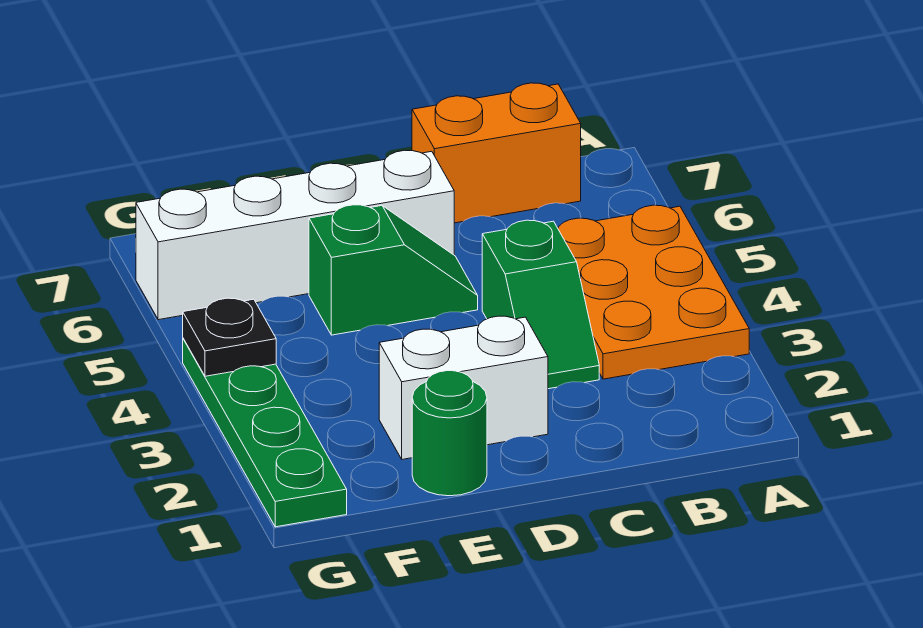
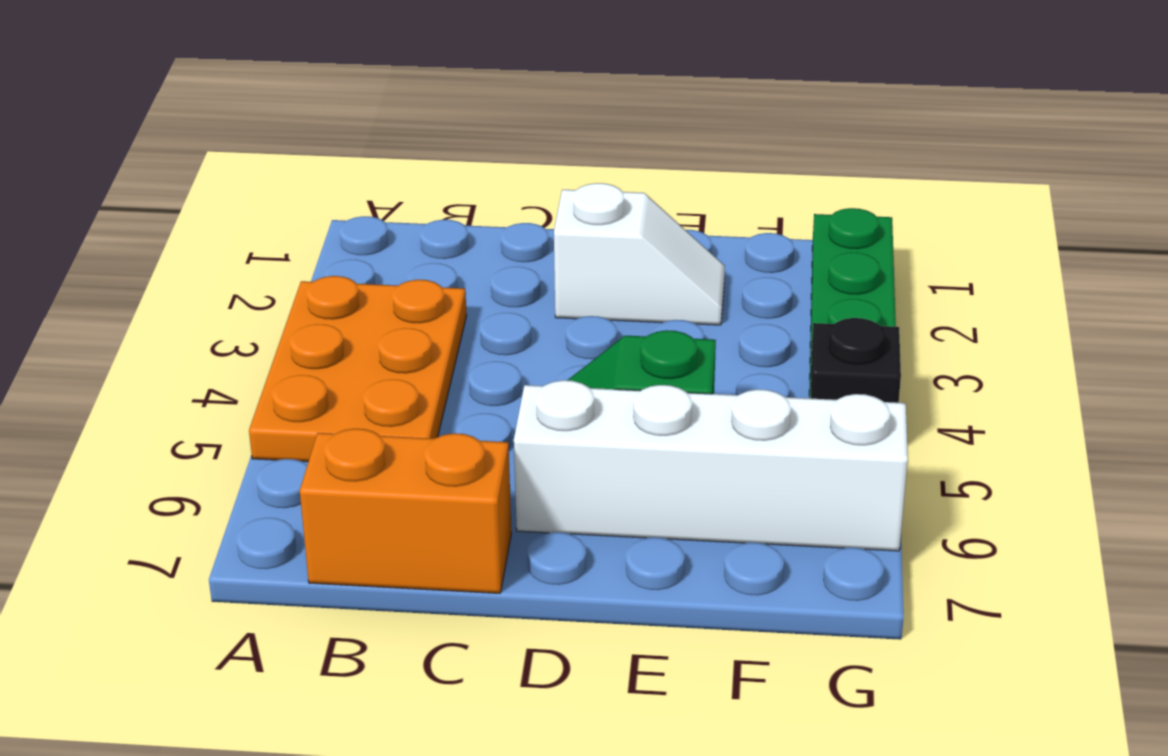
green slope C3:C4 level 1 top 4 -> none
white brick D2:E2 level 1 -> white slope D2:E2 level 1 top D
green round brick E1 level 1 -> none

